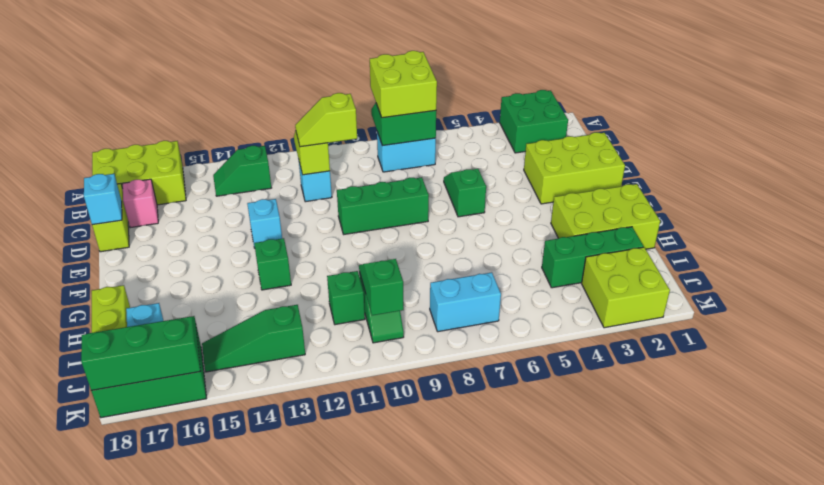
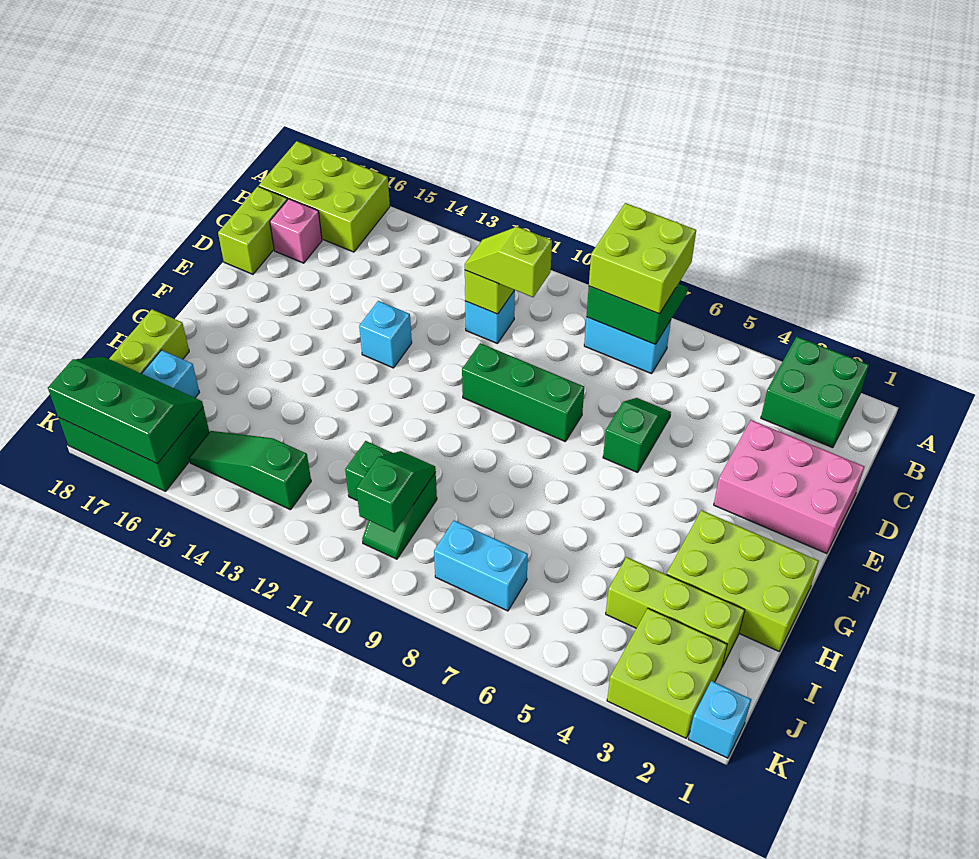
green slope B13:B14 level 1 top 13 -> none
lime brick D1:E3 level 1 -> pink brick D1:E3 level 1
cyan brick D18 level 2 -> cyan brick K1 level 1
green brick G13 level 1 -> none
green brick I2:I4 level 1 -> lime brick I2:I4 level 1

